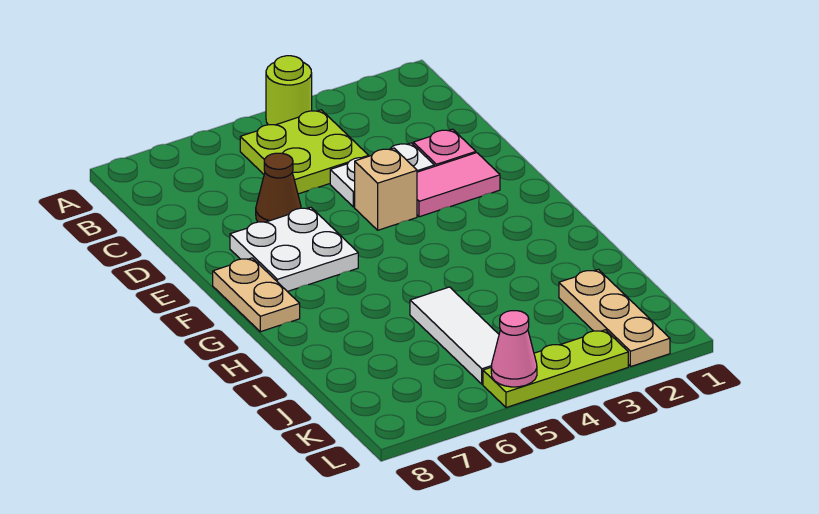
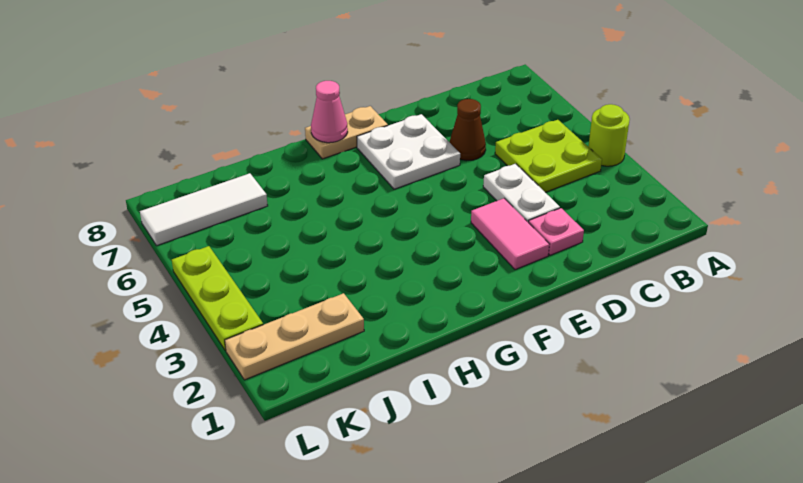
tan brick E4 level 1 -> none
white tile I5:K5 level 1 -> white tile J7:L7 level 1
pink cone L5 level 2 -> pink cone G8 level 2

